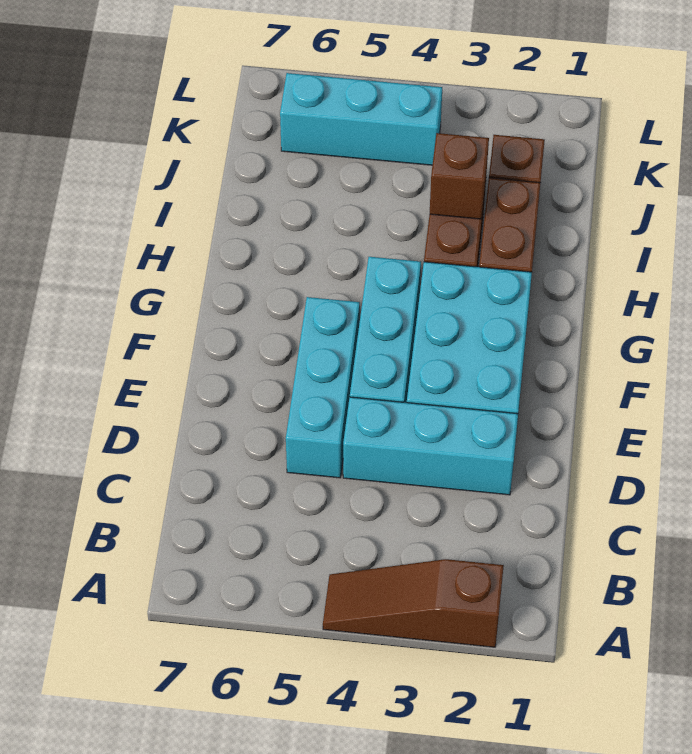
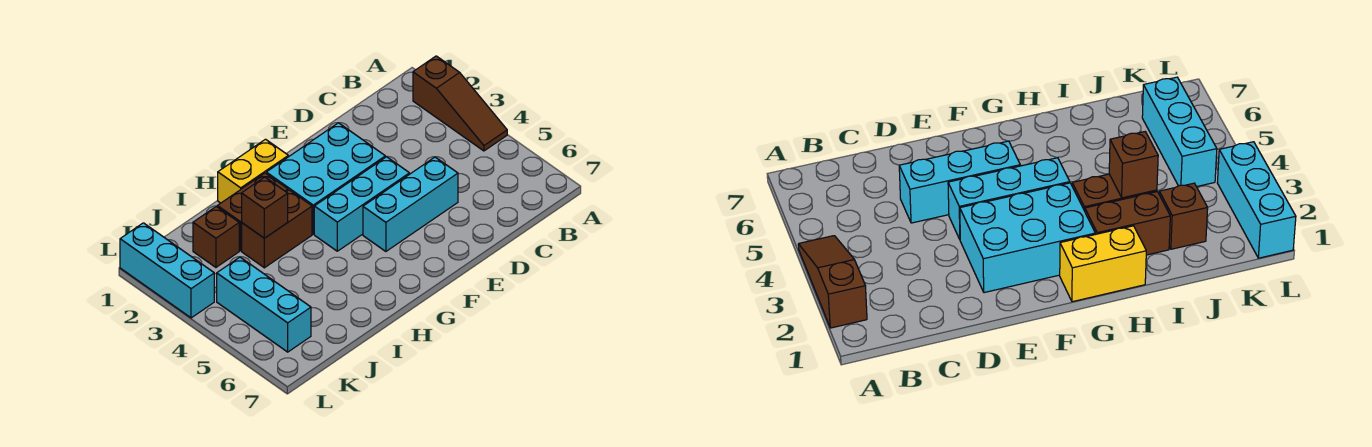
cyan brick D2:D4 level 1 -> cyan brick L1:L3 level 1
none -> yellow brick G1:H1 level 1

